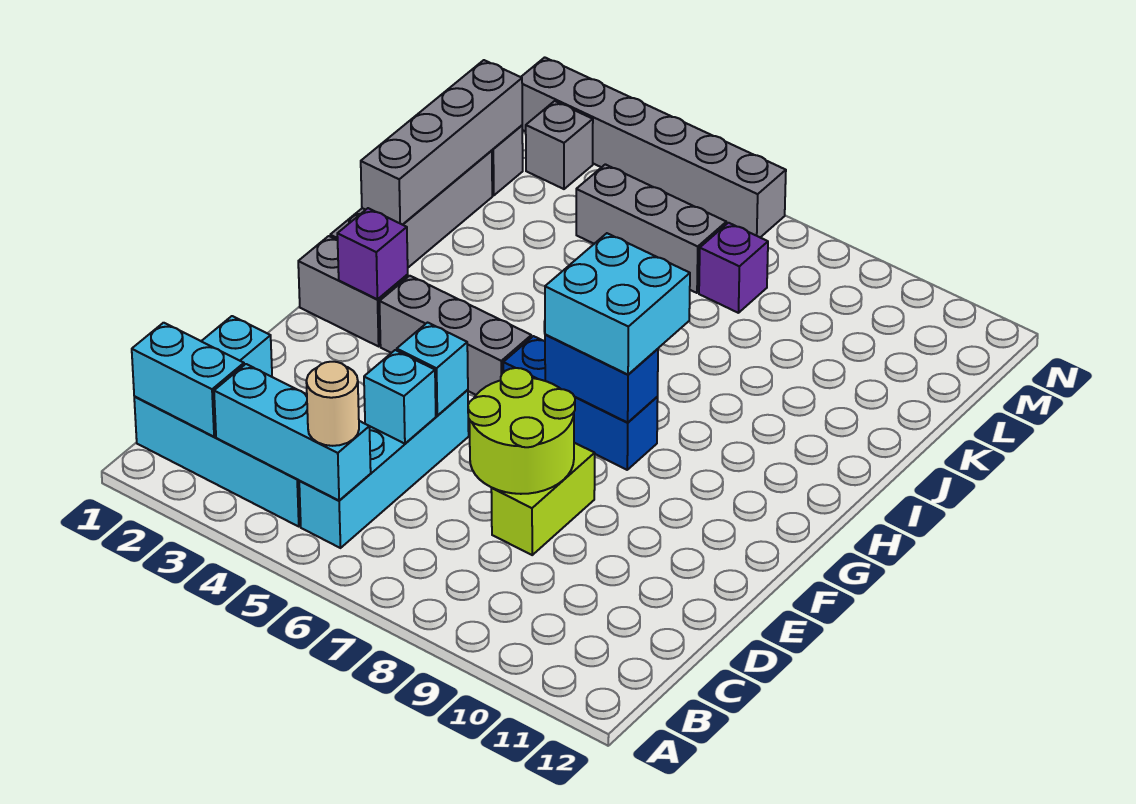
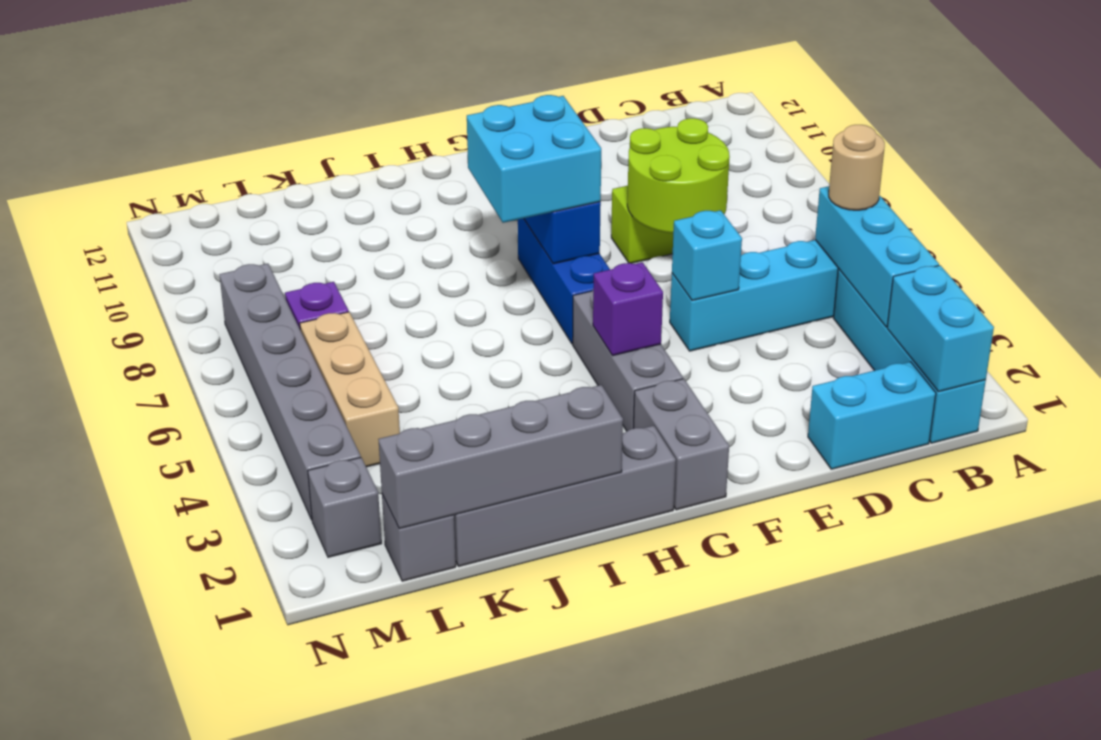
cyan brick D5 level 2 -> none
purple brick G2 level 2 -> purple brick G4 level 2
grey brick L4:L6 level 1 -> tan brick L4:L6 level 1
grey brick N1:N6 level 1 -> grey brick M3:M8 level 1

